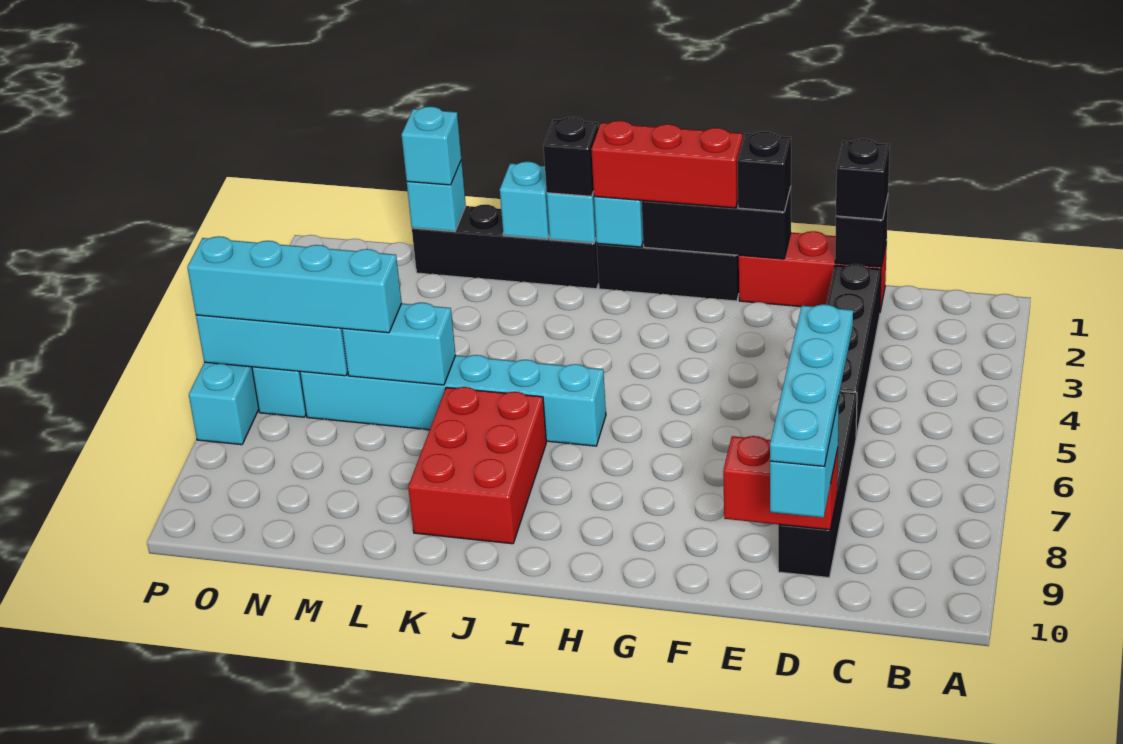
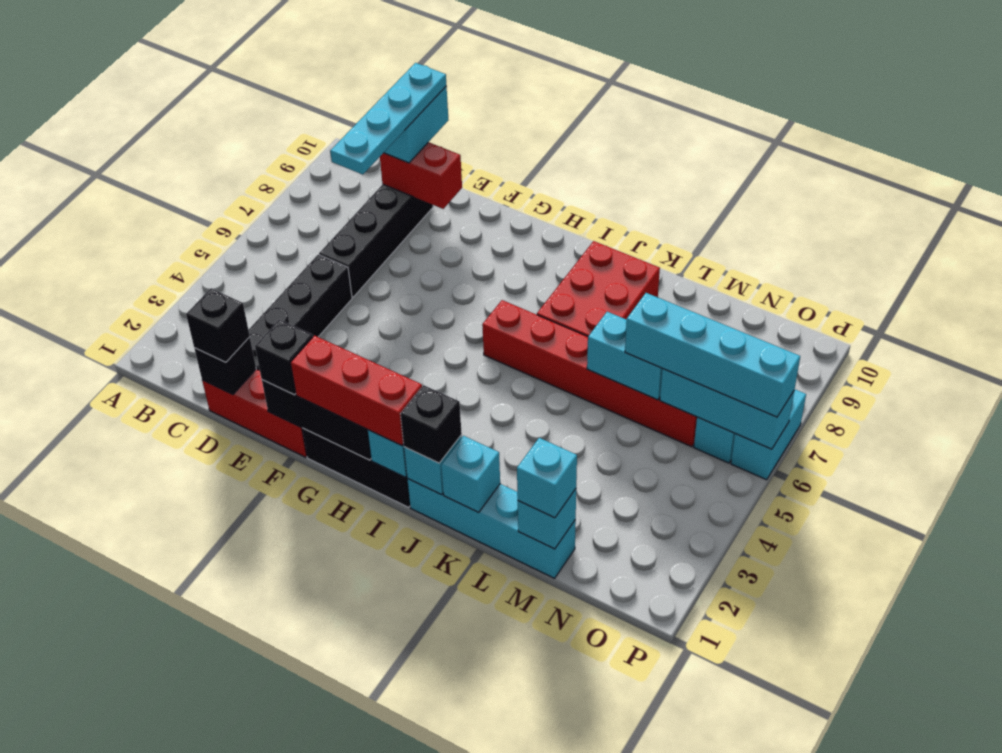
cyan brick I6:N6 level 1 -> red brick I6:N6 level 1
black brick J1:M1 level 1 -> cyan brick J1:M1 level 1

